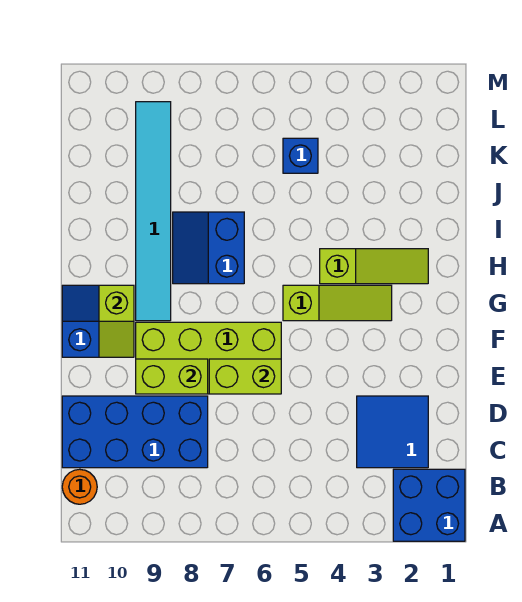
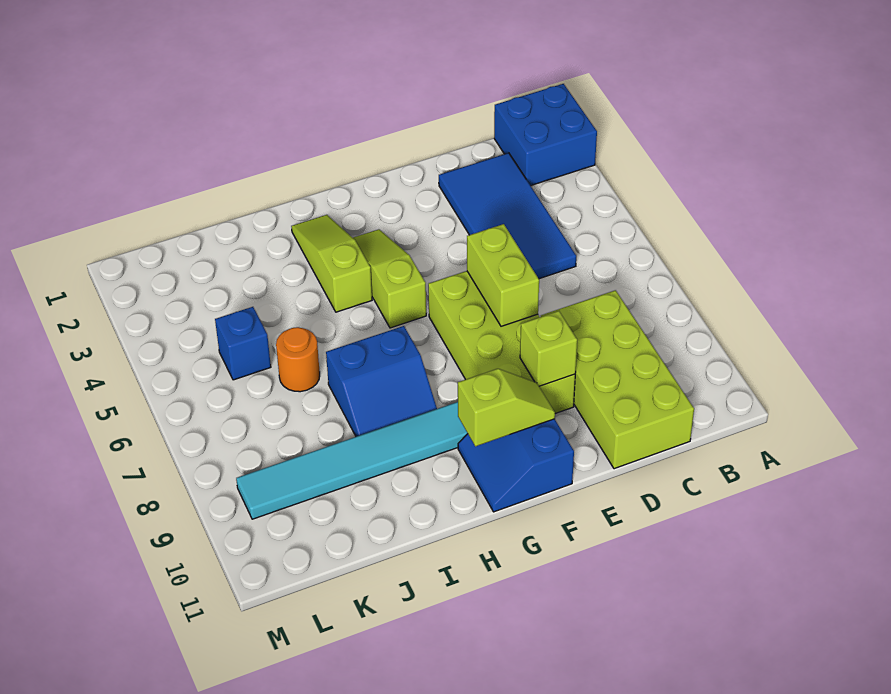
orange round brick B11 level 1 -> orange round brick J6 level 1
blue tile C2:D3 level 1 -> blue tile C2:D5 level 1
blue brick C8:D11 level 1 -> lime brick C8:D11 level 1
lime brick E8:E9 level 2 -> lime brick E9 level 2

